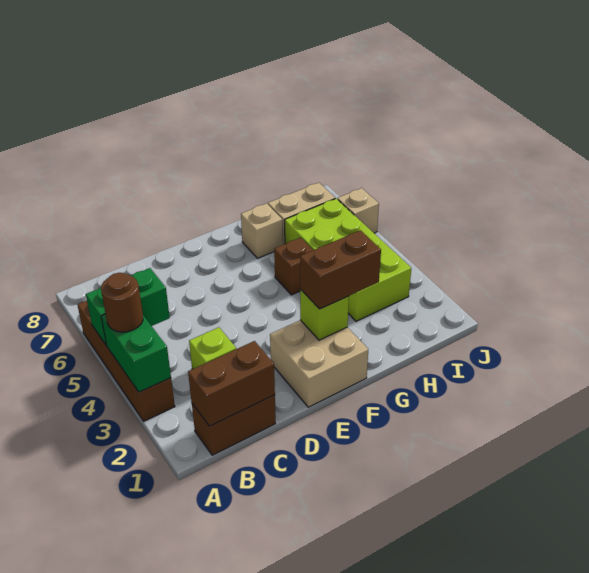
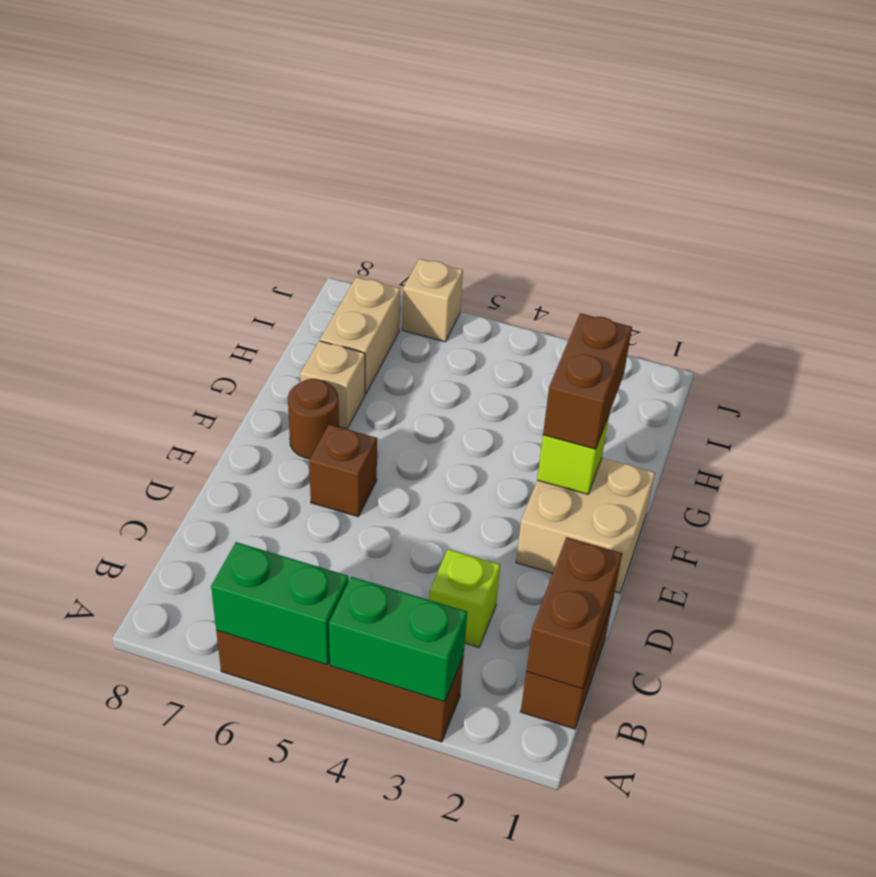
brown round brick A4 level 3 -> brown round brick F7 level 1
green brick A5:B5 level 2 -> green brick A5:A6 level 2
brown brick G5 level 1 -> brown brick E6 level 1
lime brick H3:I6 level 1 -> none

